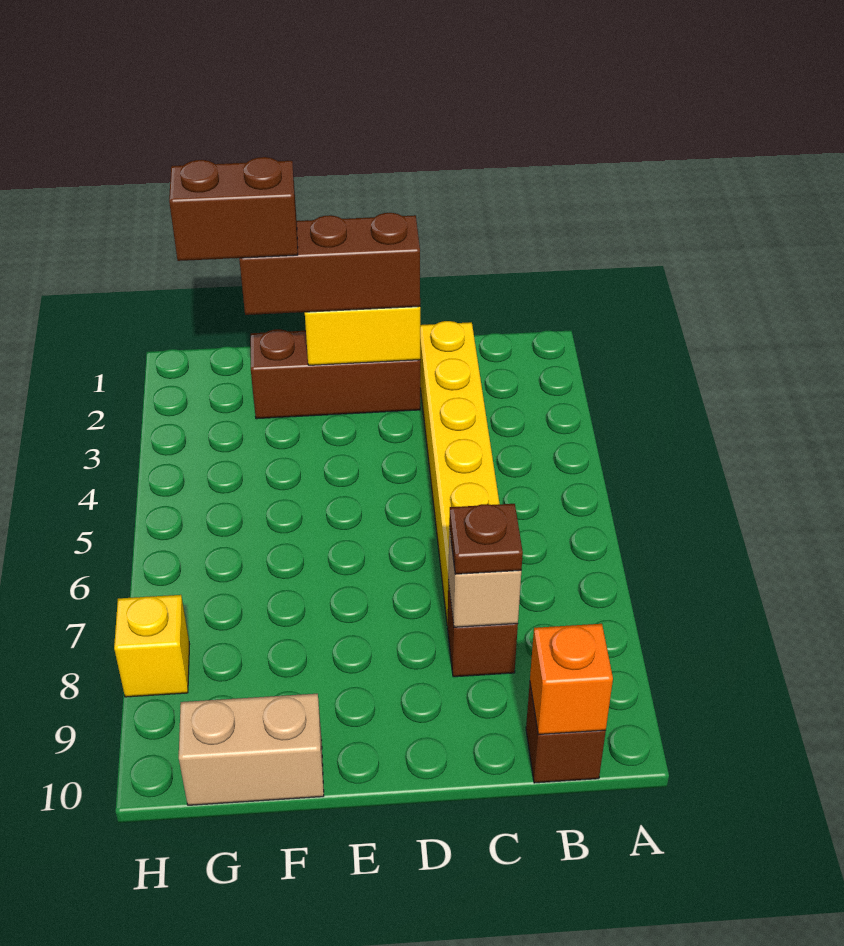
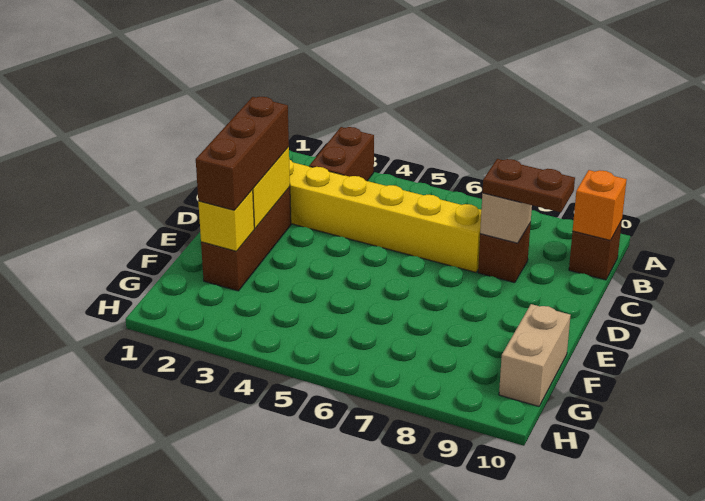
brown plate C8 level 3 -> brown plate C8:C9 level 3
brown brick F2:G2 level 4 -> brown brick A3:B3 level 1
yellow brick H8 level 1 -> yellow brick F2 level 2

